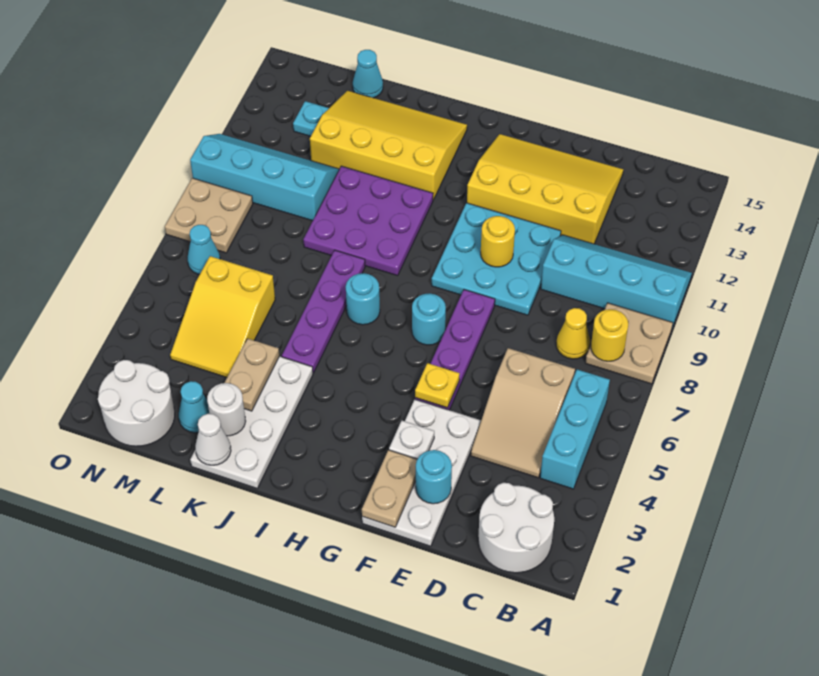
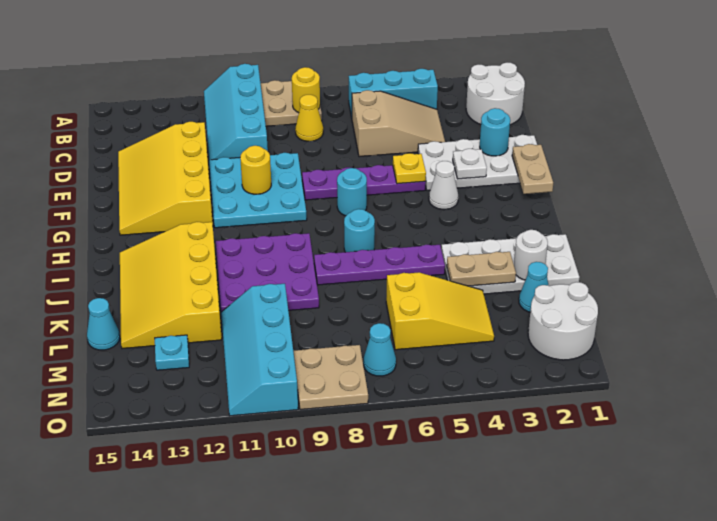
tan plate F1:F2 level 2 -> tan plate F1:G1 level 2
white cone K1 level 2 -> white cone G4 level 1

